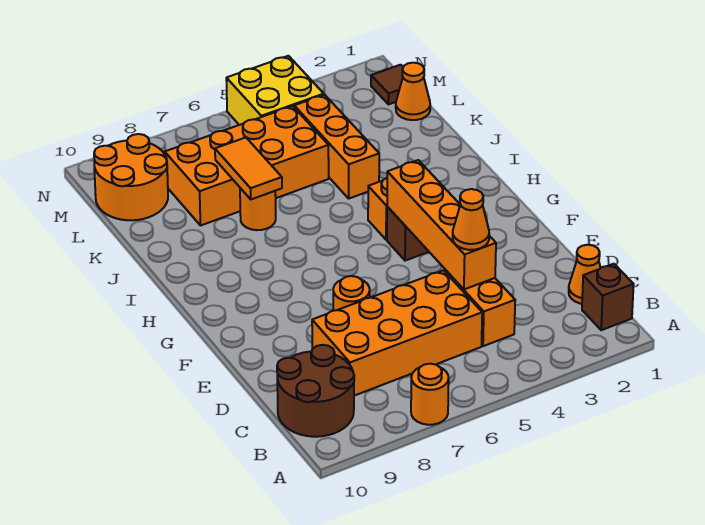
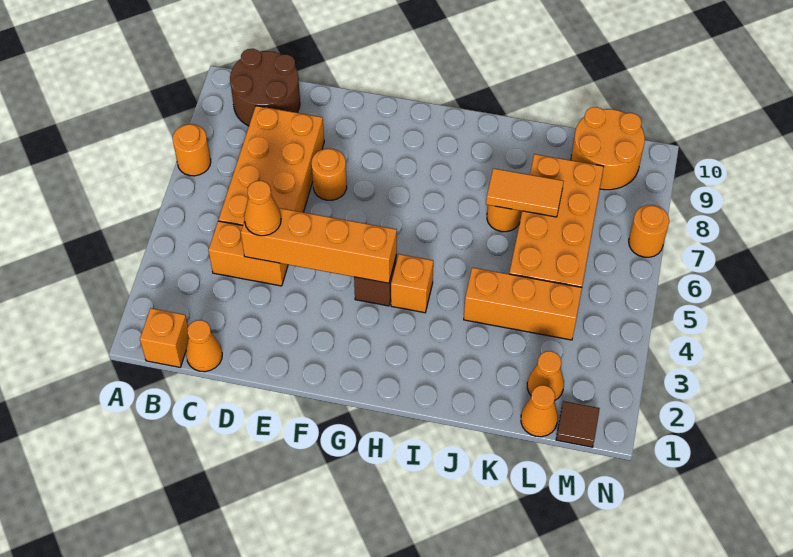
brown brick B1 level 1 -> orange brick B1 level 1
none -> orange cone L2 level 1
yellow brick M4:N5 level 1 -> none
none -> orange round brick N7 level 1

